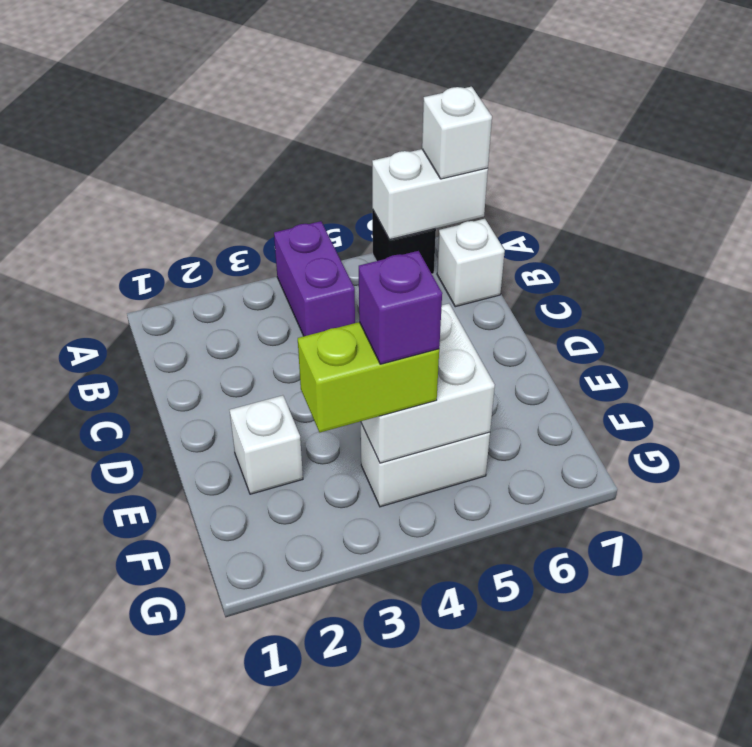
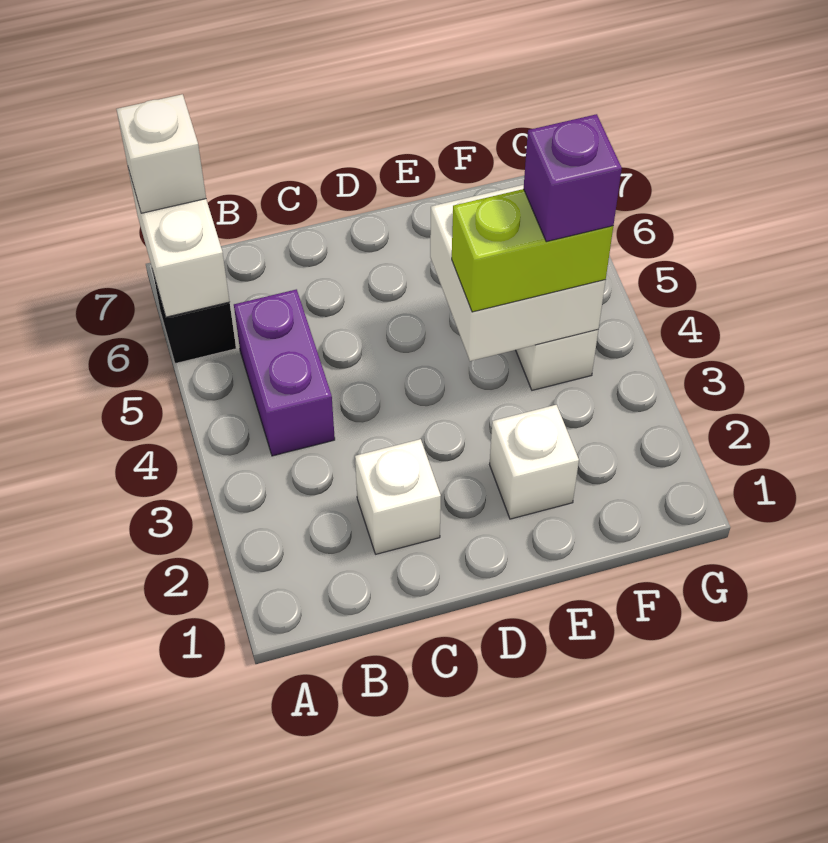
purple brick A4:B4 level 1 -> purple brick B4:B5 level 1
white brick B7 level 1 -> white brick C2 level 1
lime brick F3:F4 level 3 -> lime brick E4:F4 level 3

